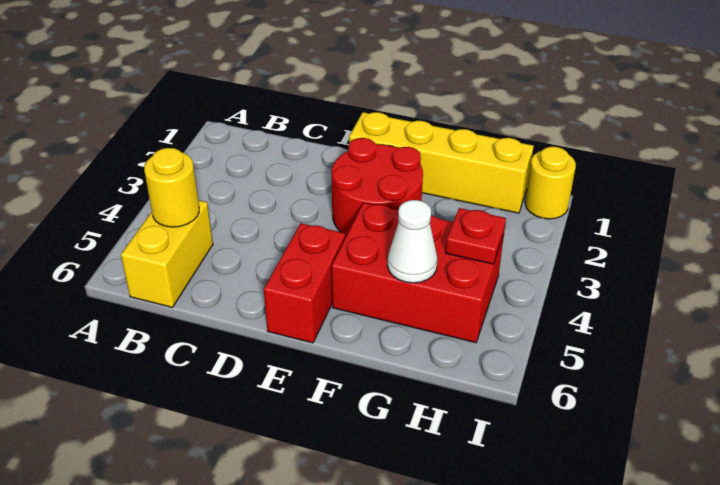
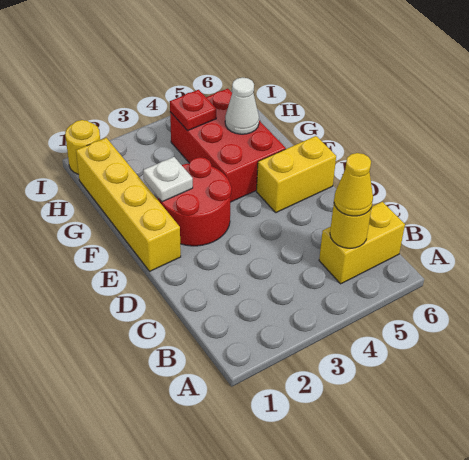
none -> yellow cone B5 level 3
red brick E5:E6 level 1 -> yellow brick E5:E6 level 1
none -> white plate F2 level 2

